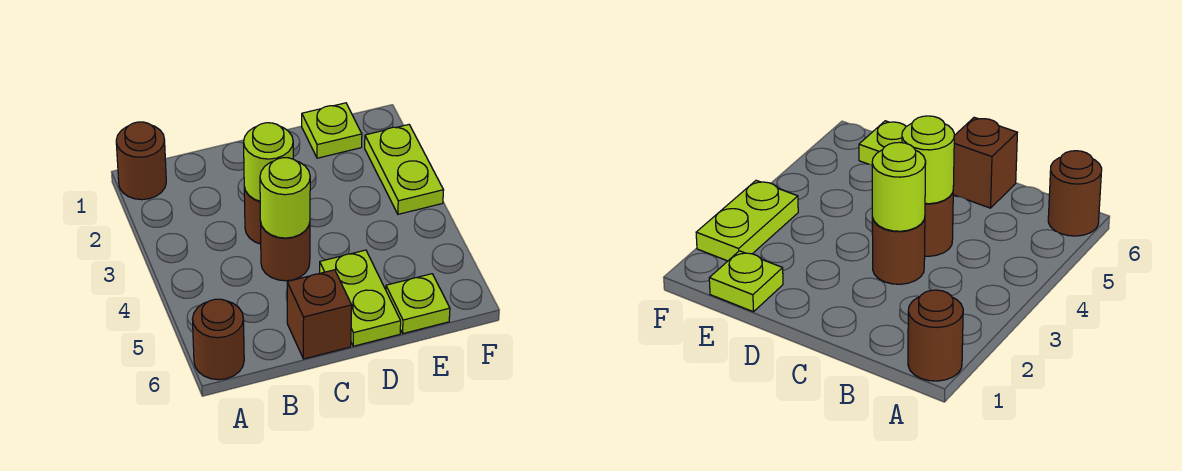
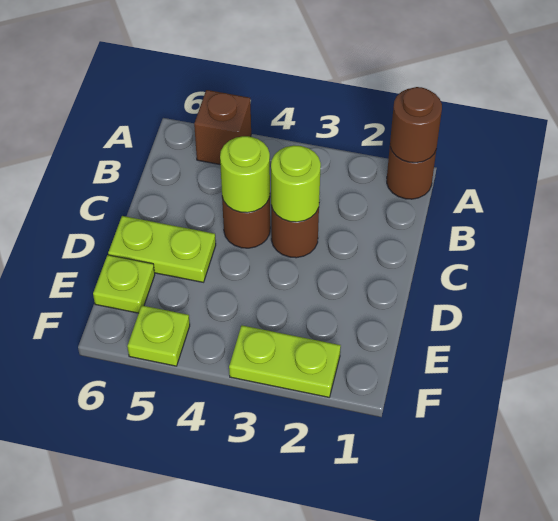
brown round brick A6 level 1 -> brown round brick A1 level 2
brown brick C6 level 1 -> brown brick A5 level 1
lime plate E1 level 1 -> lime plate F5 level 1

